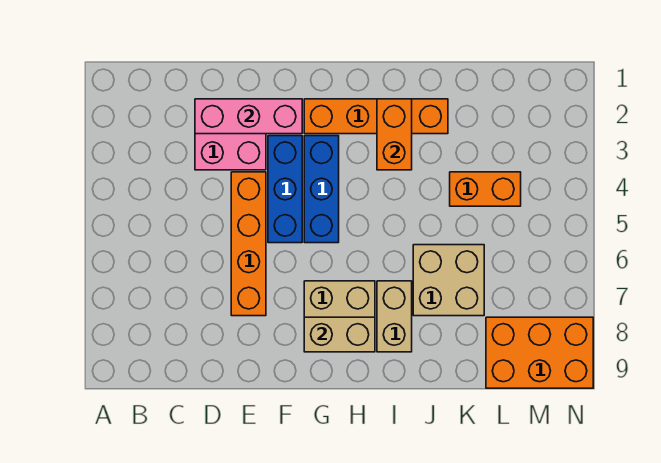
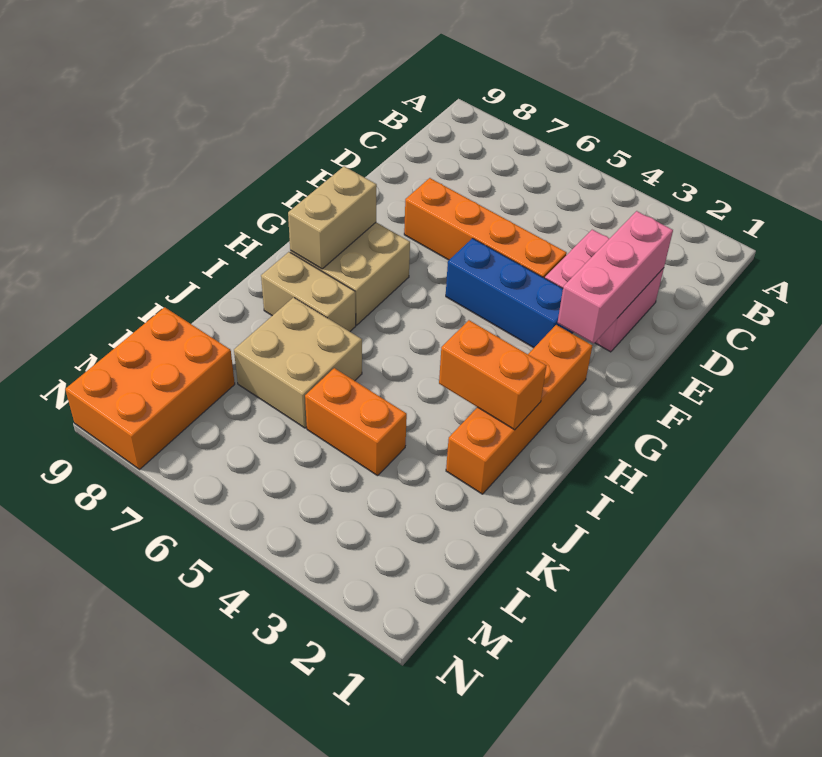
blue brick G3:G5 level 1 -> none
orange brick K4:L4 level 1 -> orange brick K4:K5 level 1

